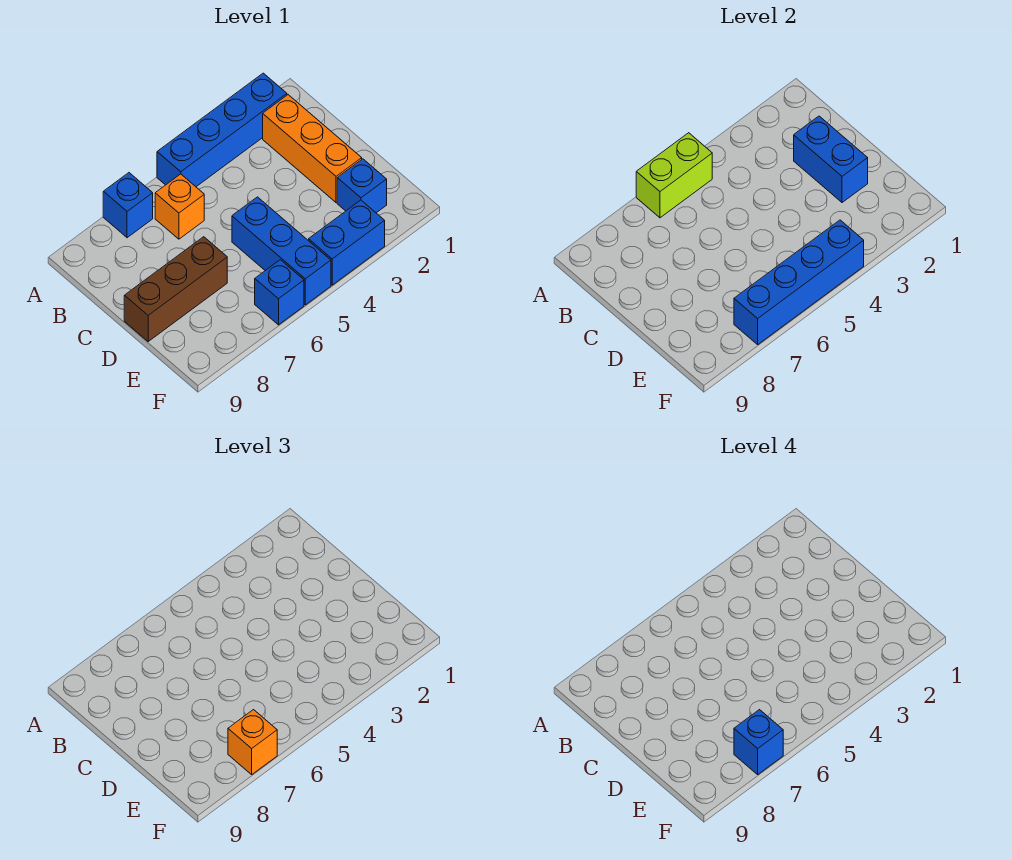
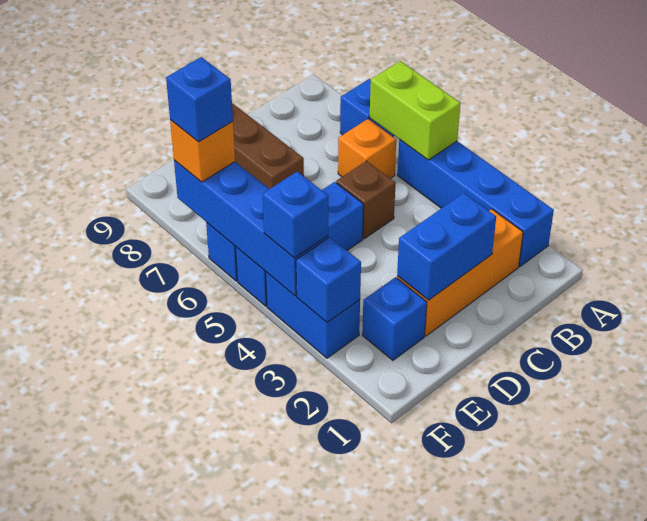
none -> brown brick C5 level 1
none -> blue brick F3 level 2
none -> blue brick F4 level 3

